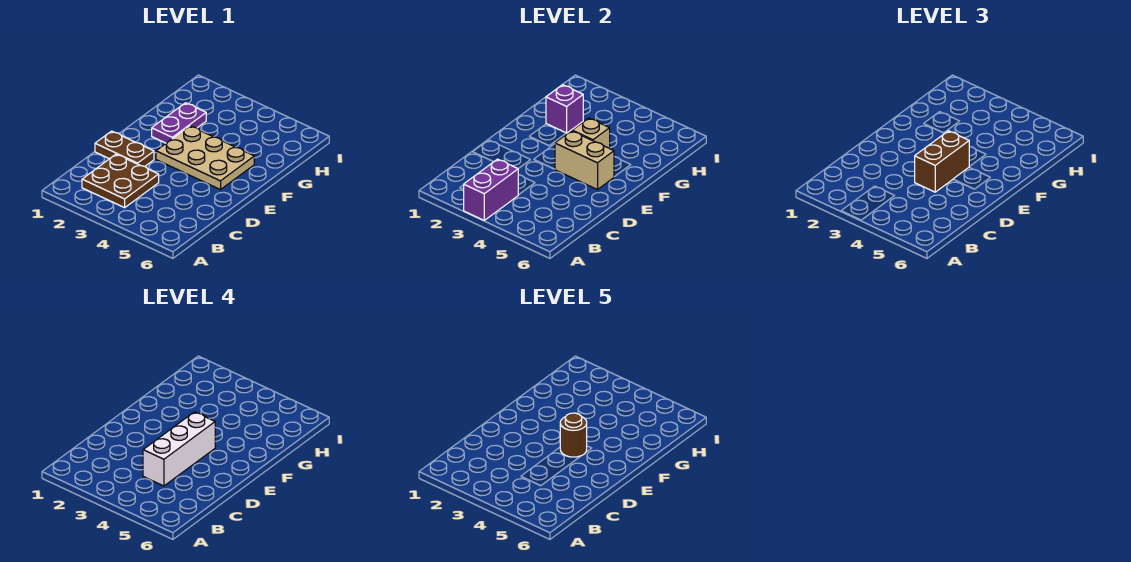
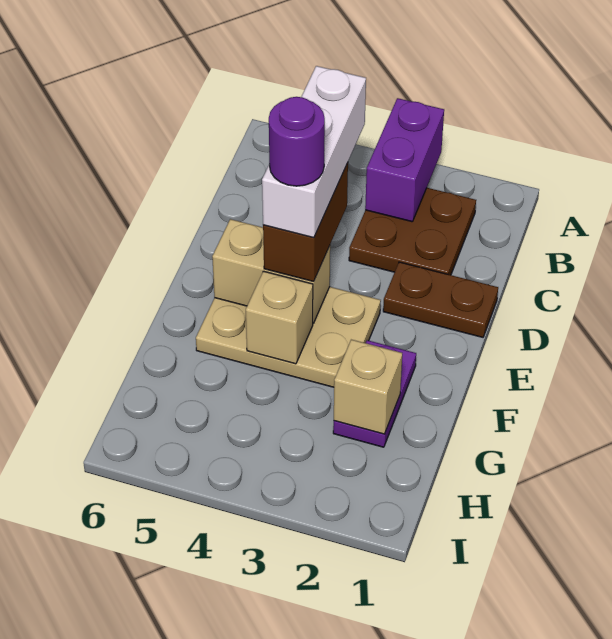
brown round brick E4 level 5 -> purple round brick E4 level 5
purple brick G2 level 2 -> tan brick G2 level 2

